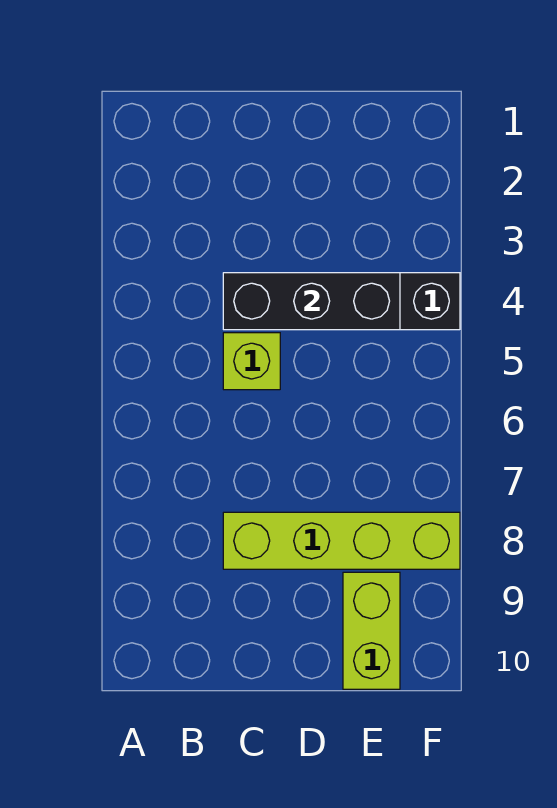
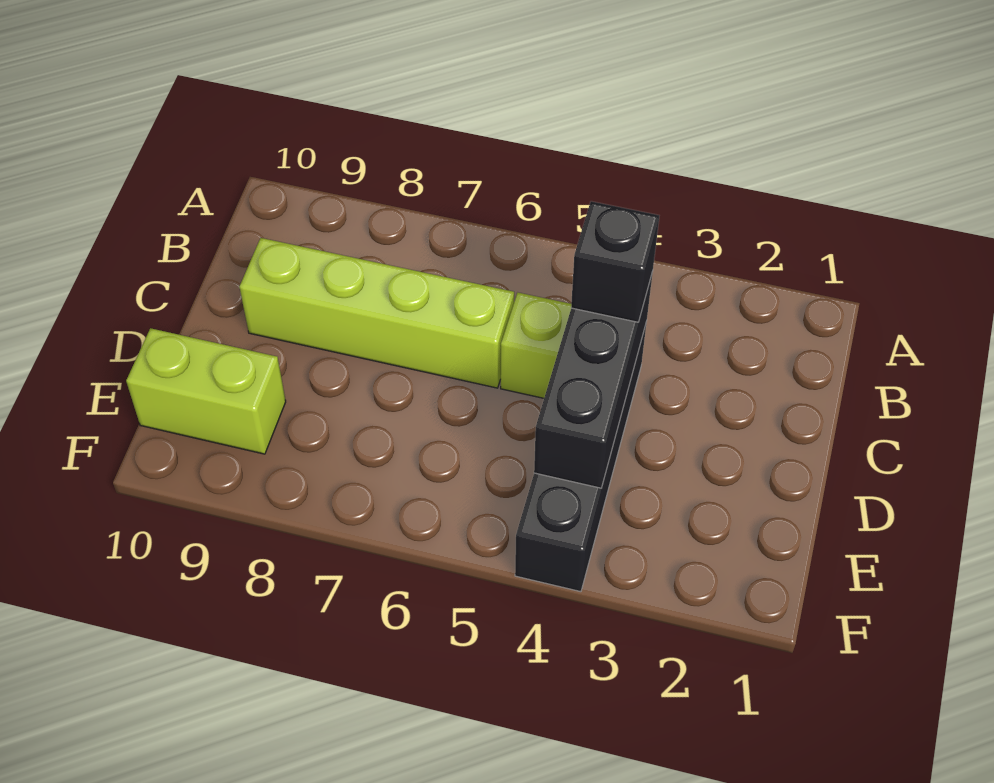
none -> black brick C4 level 3
lime brick C8:F8 level 1 -> lime brick C6:C9 level 1

